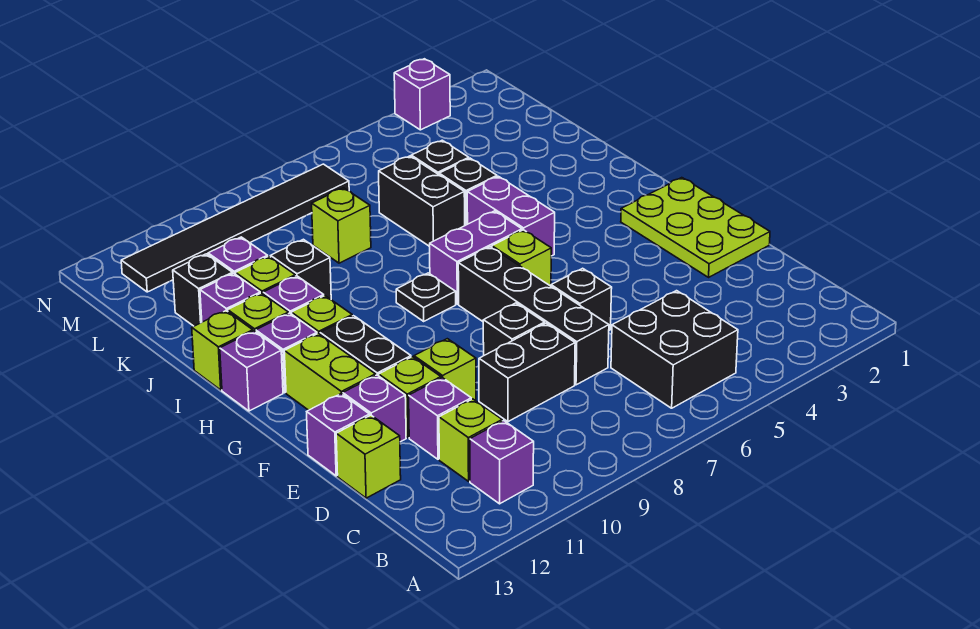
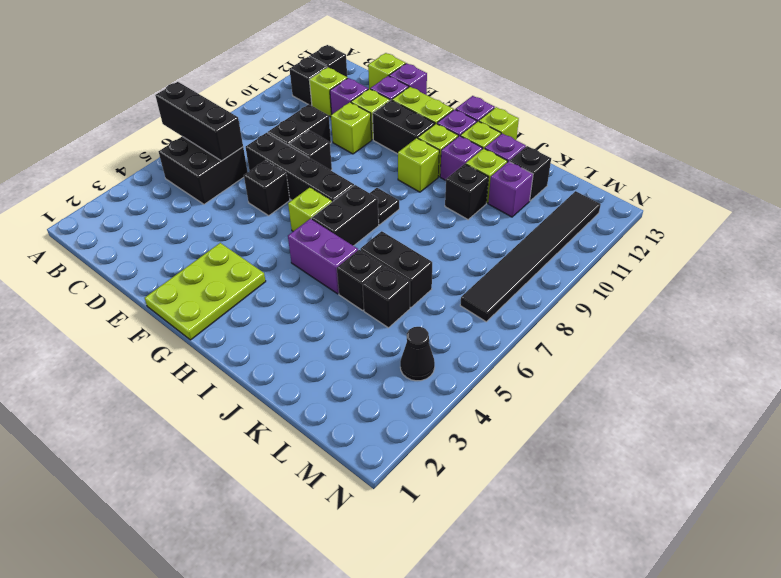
none -> black brick A6:C6 level 2
purple brick B11 level 1 -> black brick B11 level 1
none -> black brick B12 level 1
lime plate E1:G2 level 1 -> lime plate F1:G3 level 1
purple brick H6:H7 level 1 -> black brick H6:H7 level 1
lime brick K8 level 1 -> lime brick H10 level 1
none -> black cone M4 level 1
purple brick N3 level 1 -> none

